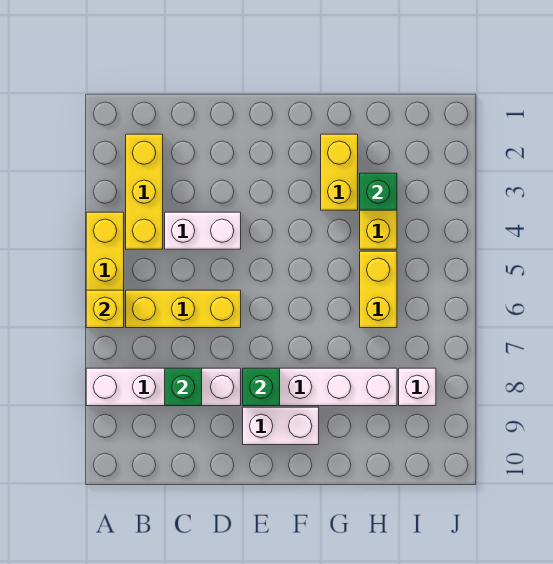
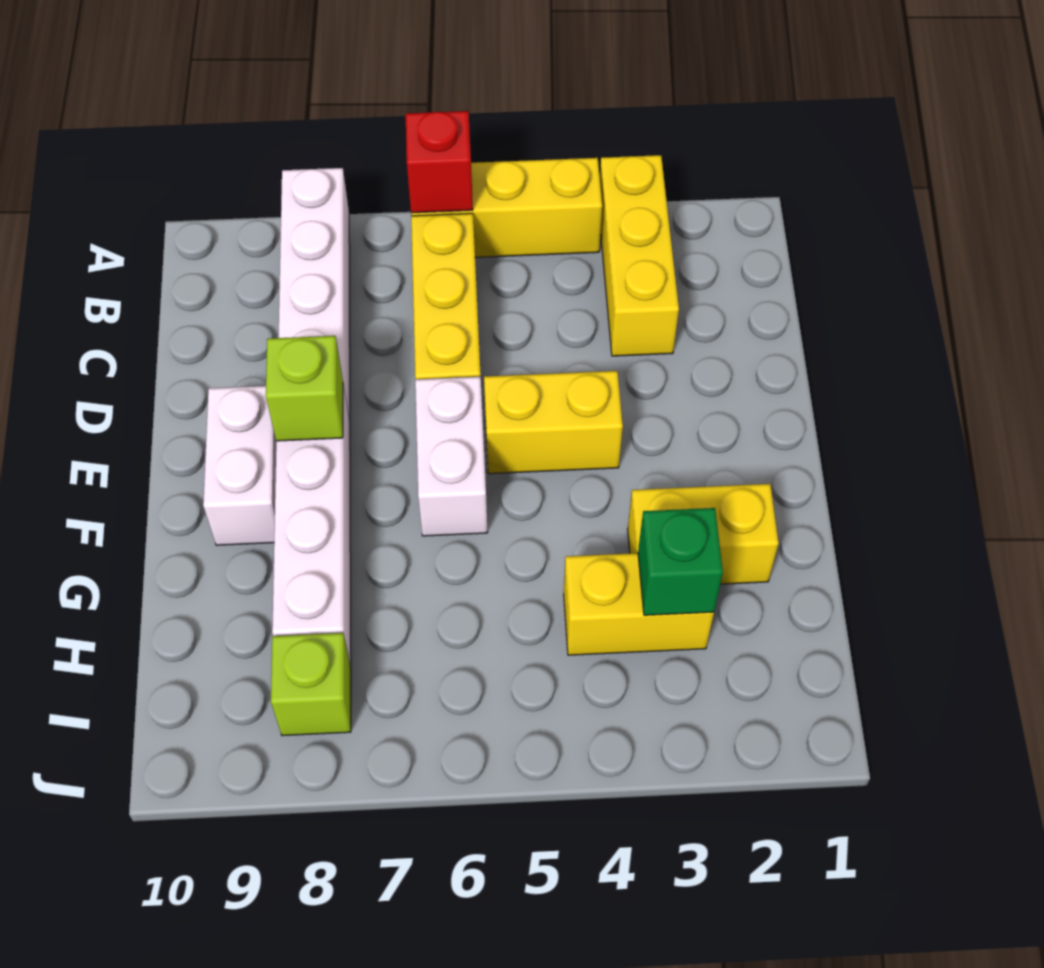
yellow brick A6 level 2 -> red brick A6 level 2
yellow brick B2:B4 level 1 -> yellow brick A3:C3 level 1
white brick C4:D4 level 1 -> white brick E6:F6 level 1
green brick C8 level 2 -> none
green brick E8 level 2 -> lime brick E8 level 2
yellow brick H5:H6 level 1 -> yellow brick E4:E5 level 1
white brick I8 level 1 -> lime brick I8 level 1

